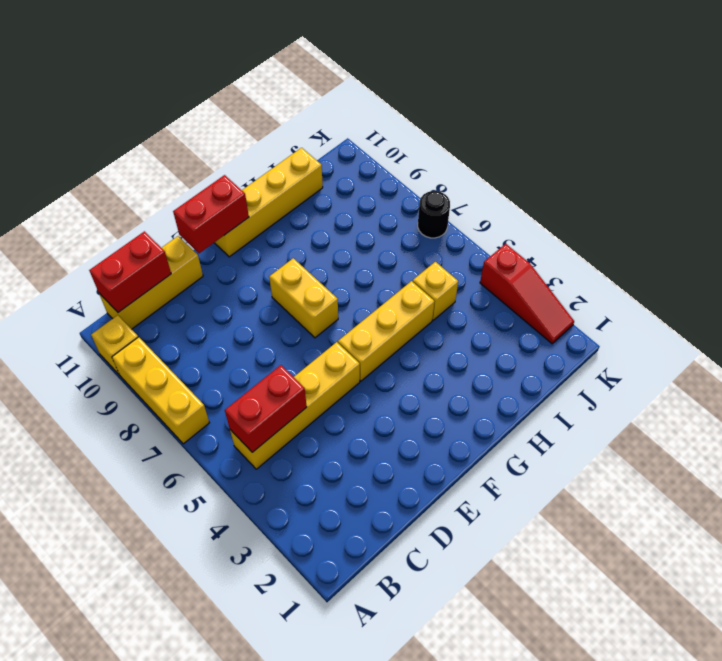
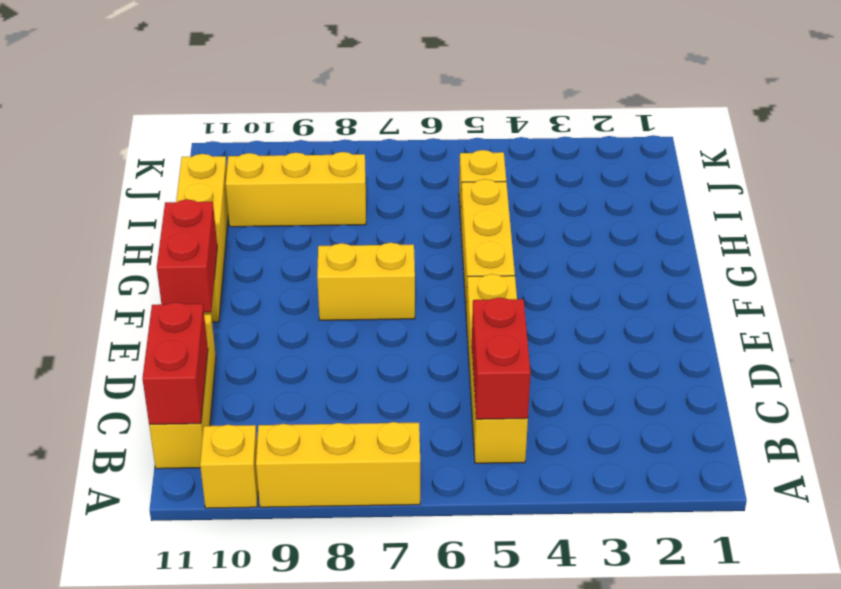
none -> yellow brick I8:I10 level 1
red slope K2:K4 level 1 top 4 -> none
black round brick K7 level 1 -> none

